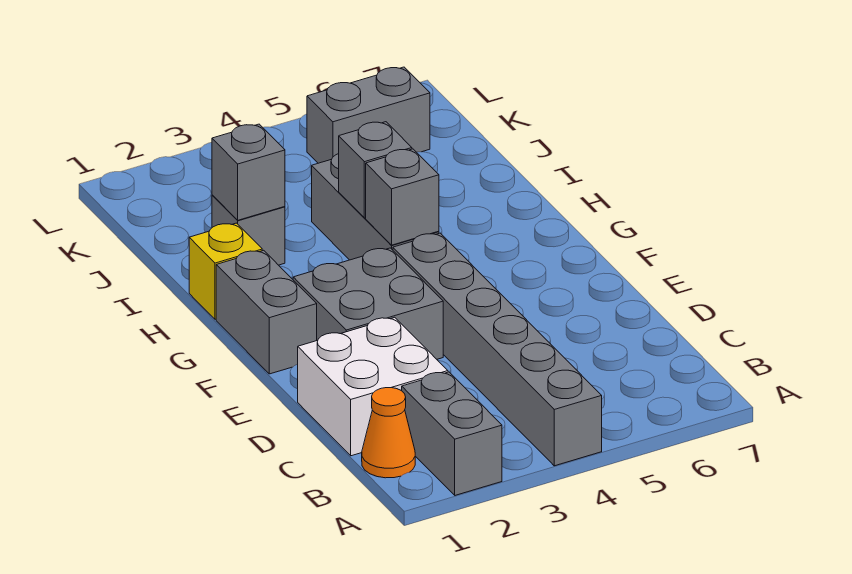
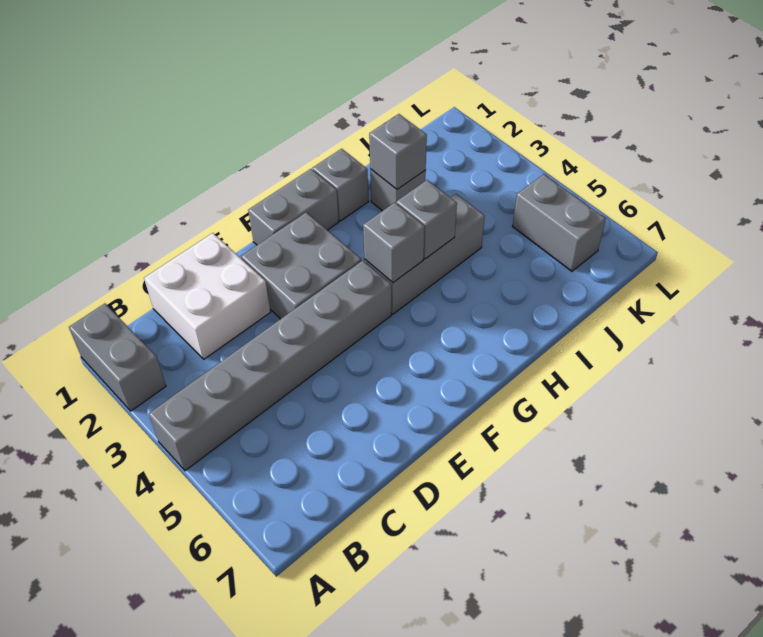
grey brick A2:B2 level 1 -> grey brick A1:A2 level 1
orange cone B1 level 1 -> none
yellow brick H1 level 1 -> grey brick H1 level 1

